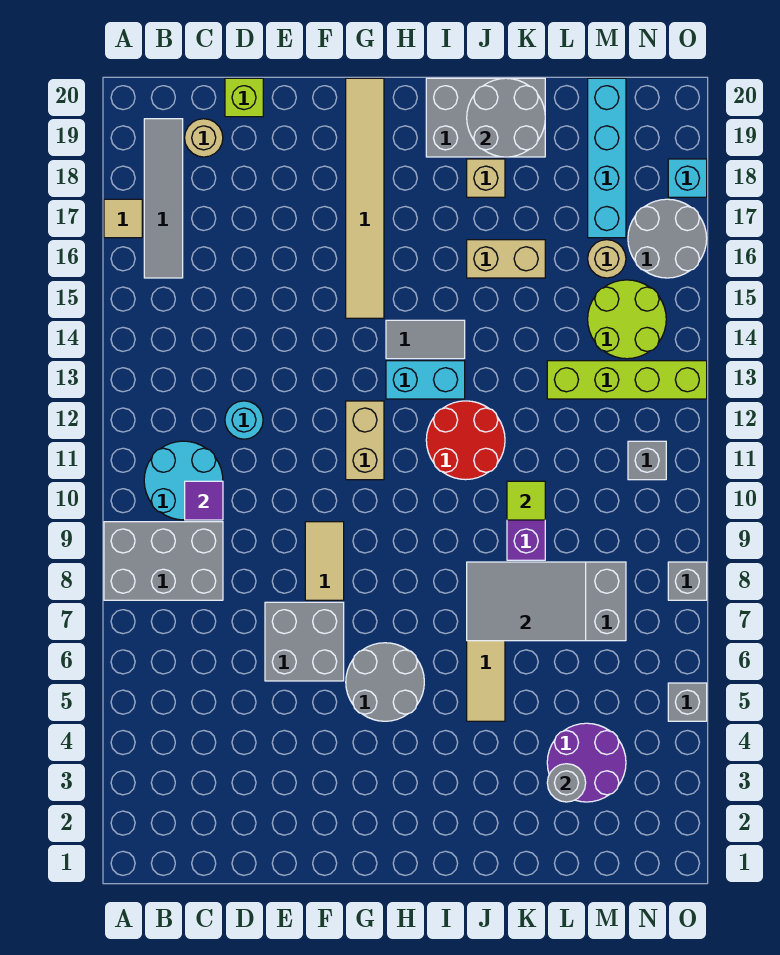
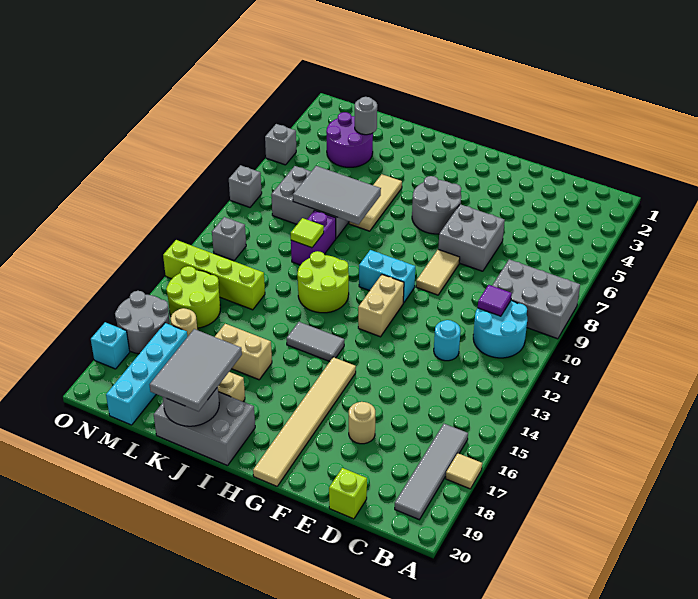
tan round brick C19 level 1 -> tan round brick E17 level 1
cyan brick H13:I13 level 1 -> cyan brick G10:H10 level 1
red round brick I11:J12 level 1 -> lime round brick I11:J12 level 1
none -> grey tile J18:K20 level 3

